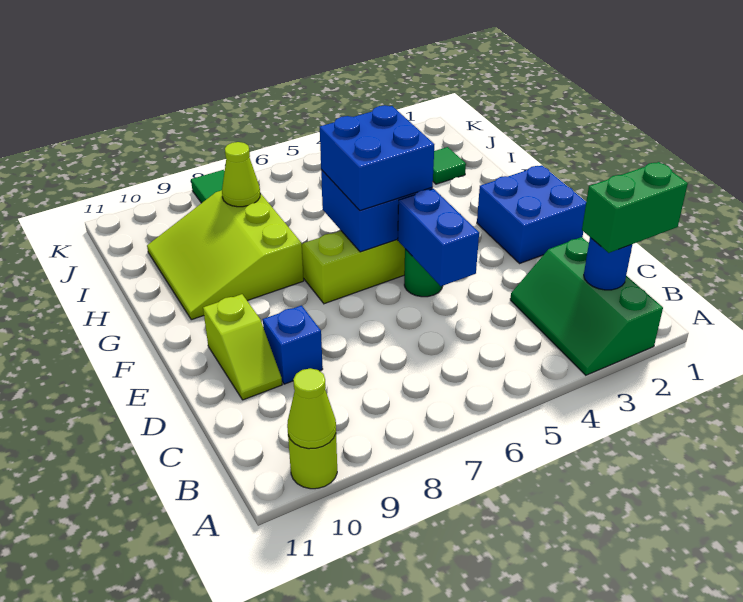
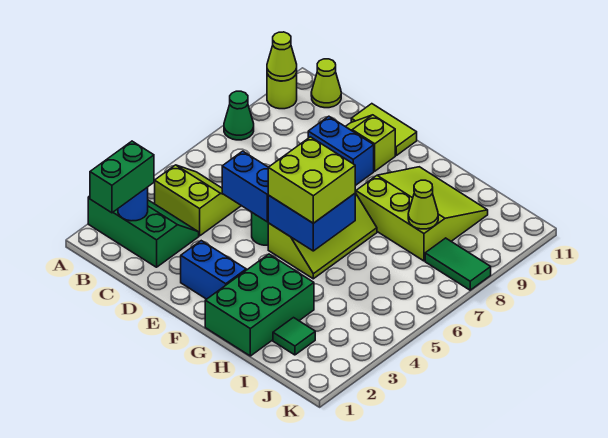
none -> green cone A8 level 1
none -> lime slope B4:C5 level 1 top 4
none -> lime cone B11 level 1
blue brick D9 level 1 -> blue brick D9:E9 level 1
none -> lime tile D11:E11 level 1
blue brick E1:F2 level 1 -> blue brick E2:F2 level 1
blue brick F5:G6 level 3 -> lime brick F5:G6 level 3
none -> green brick G1:H3 level 1

